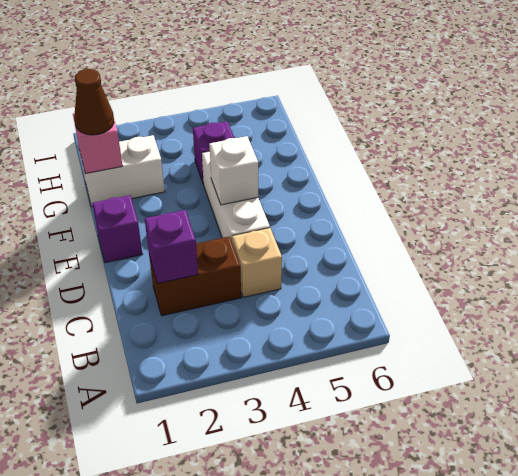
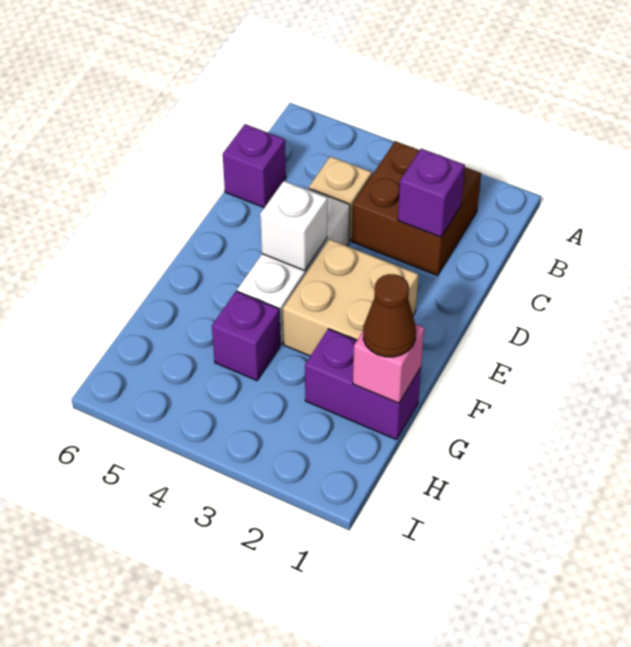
brown brick C2:C3 level 1 -> brown brick B2:C3 level 1
purple brick E1 level 1 -> purple brick C6 level 1
none -> tan brick E2:F3 level 1
white brick G1:G2 level 1 -> purple brick G1:G2 level 1

